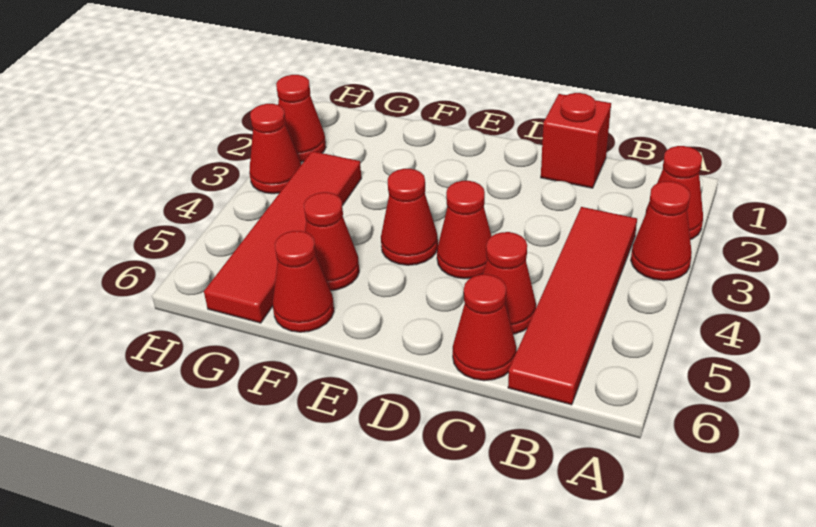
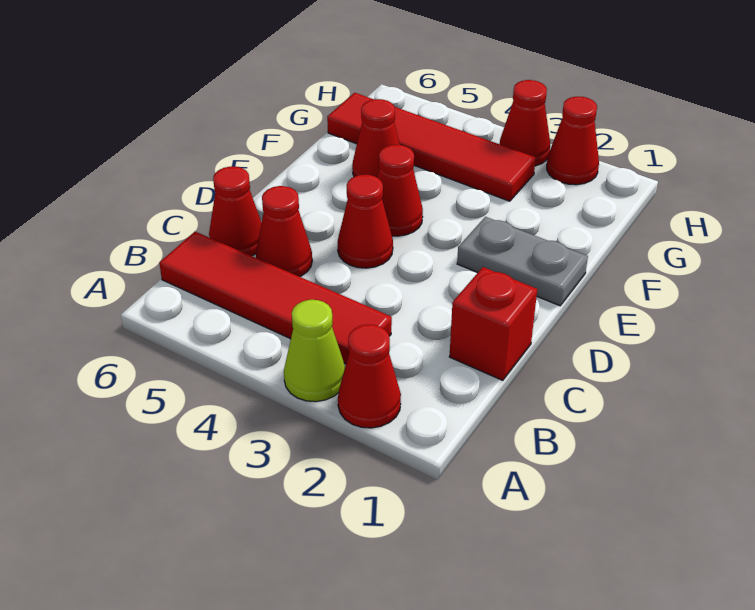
red cone A3 level 1 -> lime cone A3 level 1
none -> grey plate E1:E2 level 1
red cone F6 level 1 -> none

